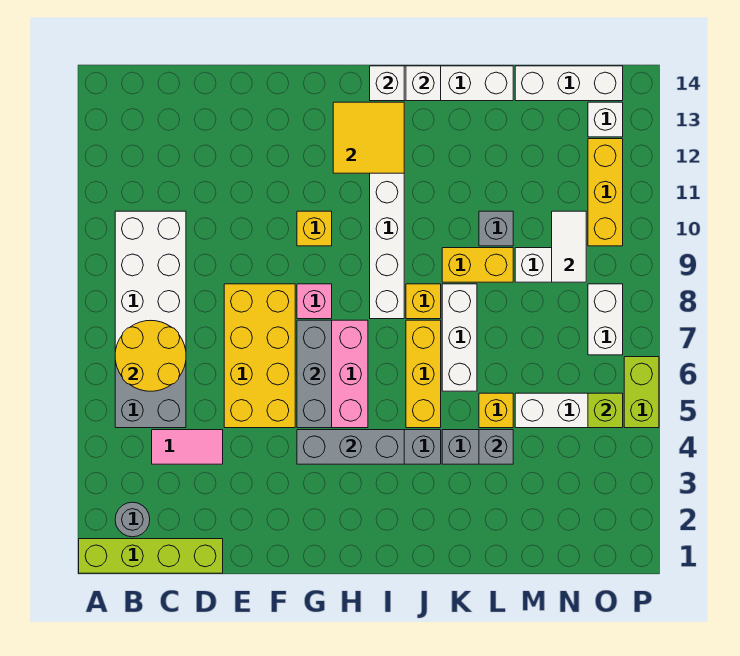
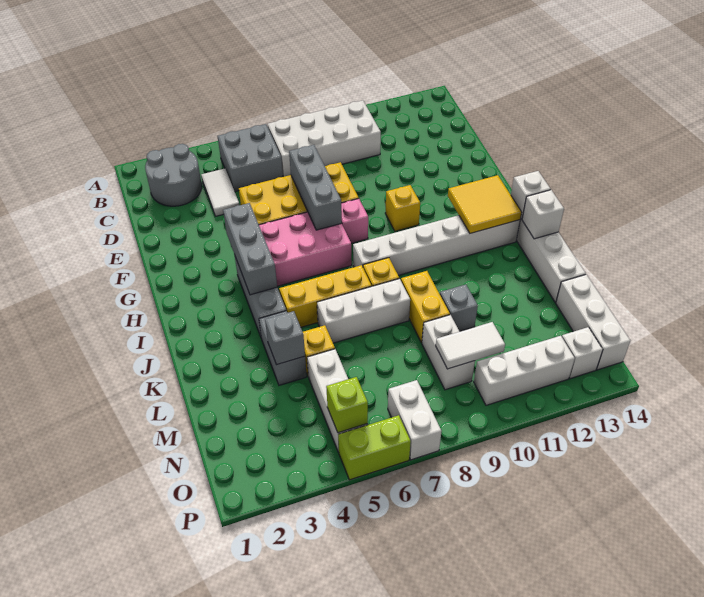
lime brick A1:D1 level 1 -> none
grey round brick B2 level 1 -> grey round brick B2:C3 level 1
yellow round brick B6:C7 level 2 -> none
pink tile C4:D4 level 1 -> white tile C4:D4 level 1
grey brick G5:G7 level 2 -> grey brick E7:G7 level 2
white brick O7:O8 level 1 -> white brick O7:P7 level 1
yellow brick O10:O12 level 1 -> white brick O10:O12 level 1

